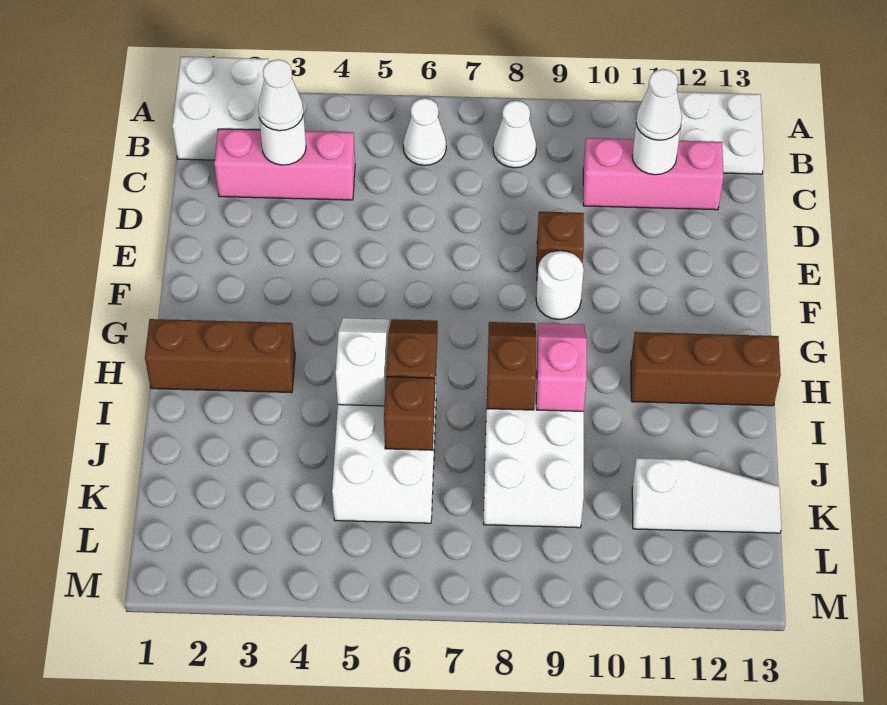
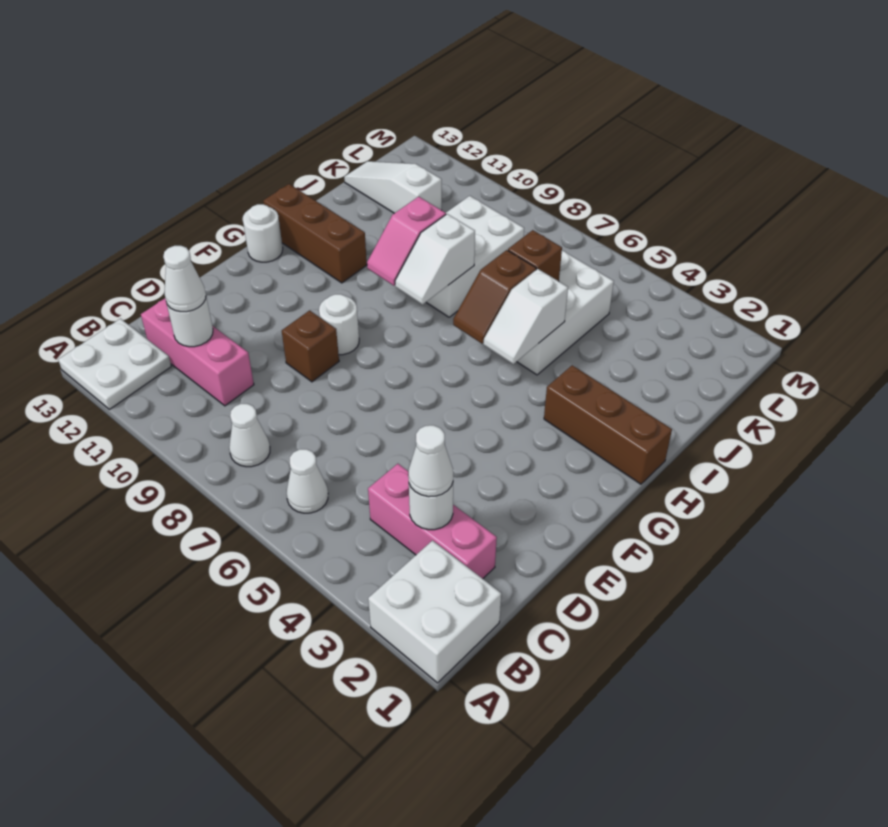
none -> white round brick G13 level 1
brown slope H8:I8 level 2 top I -> white slope H8:I8 level 2 top I

